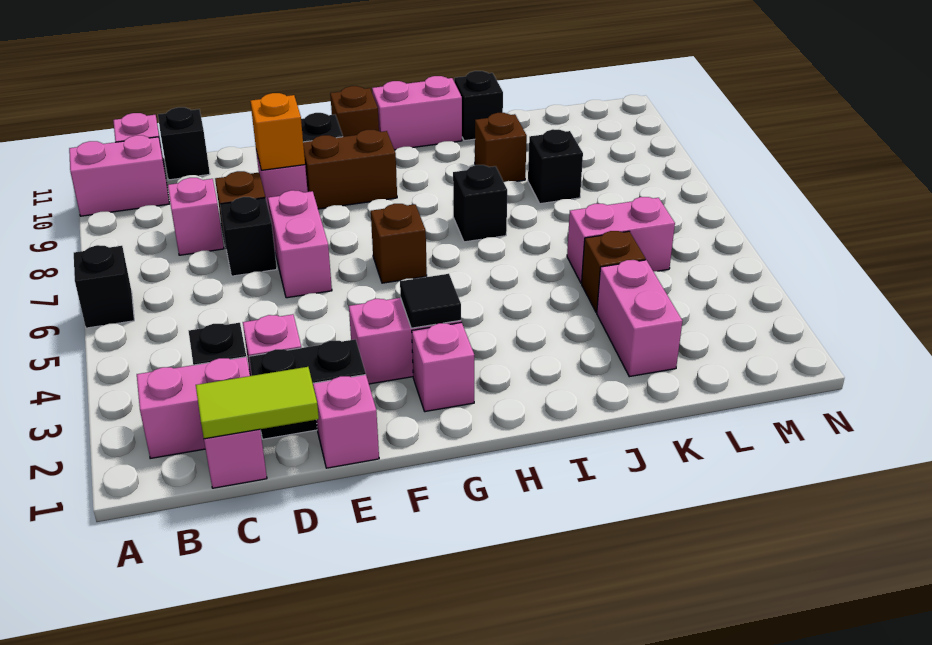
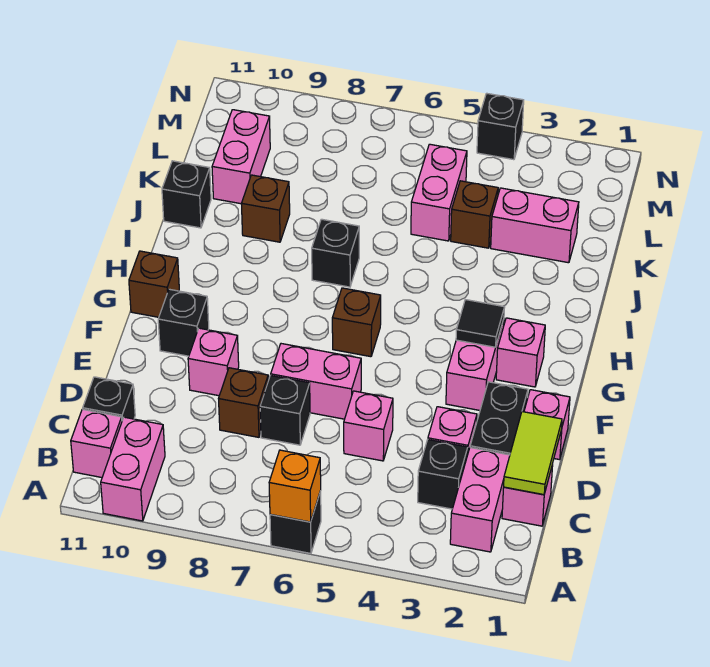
pink brick C8 level 1 -> pink brick D5 level 1
orange brick E9 level 2 -> orange brick A6 level 2
brown brick F9:G9 level 1 -> none
pink brick H11:I11 level 1 -> pink brick K10:L10 level 1
black brick K8 level 1 -> black brick N4 level 1

